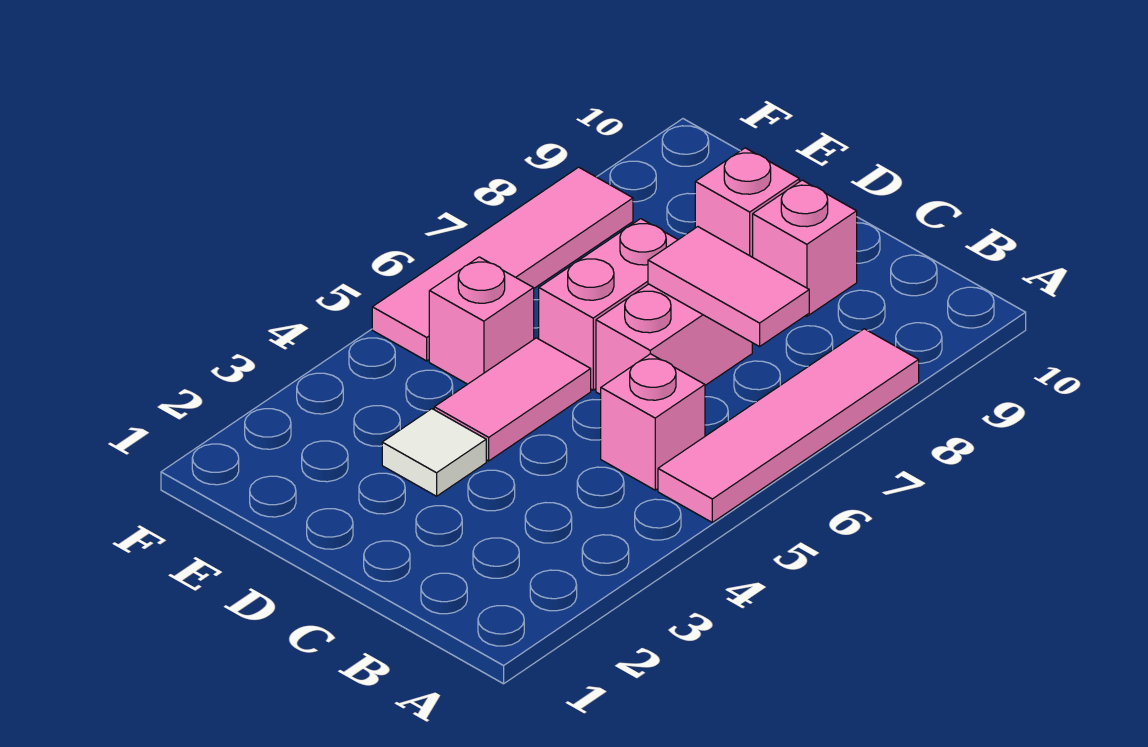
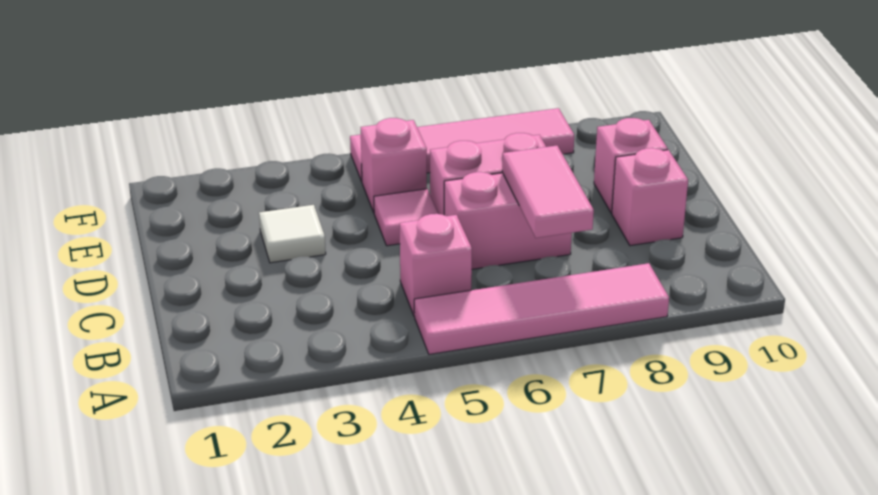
pink tile D4:D5 level 1 -> pink tile D5 level 1

